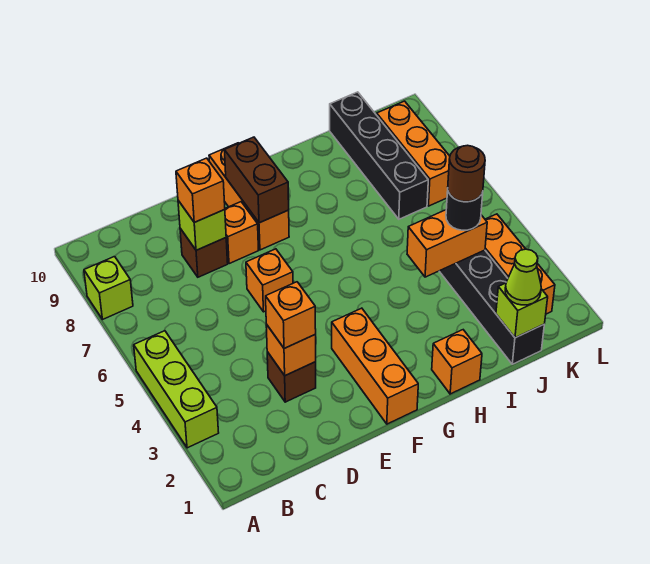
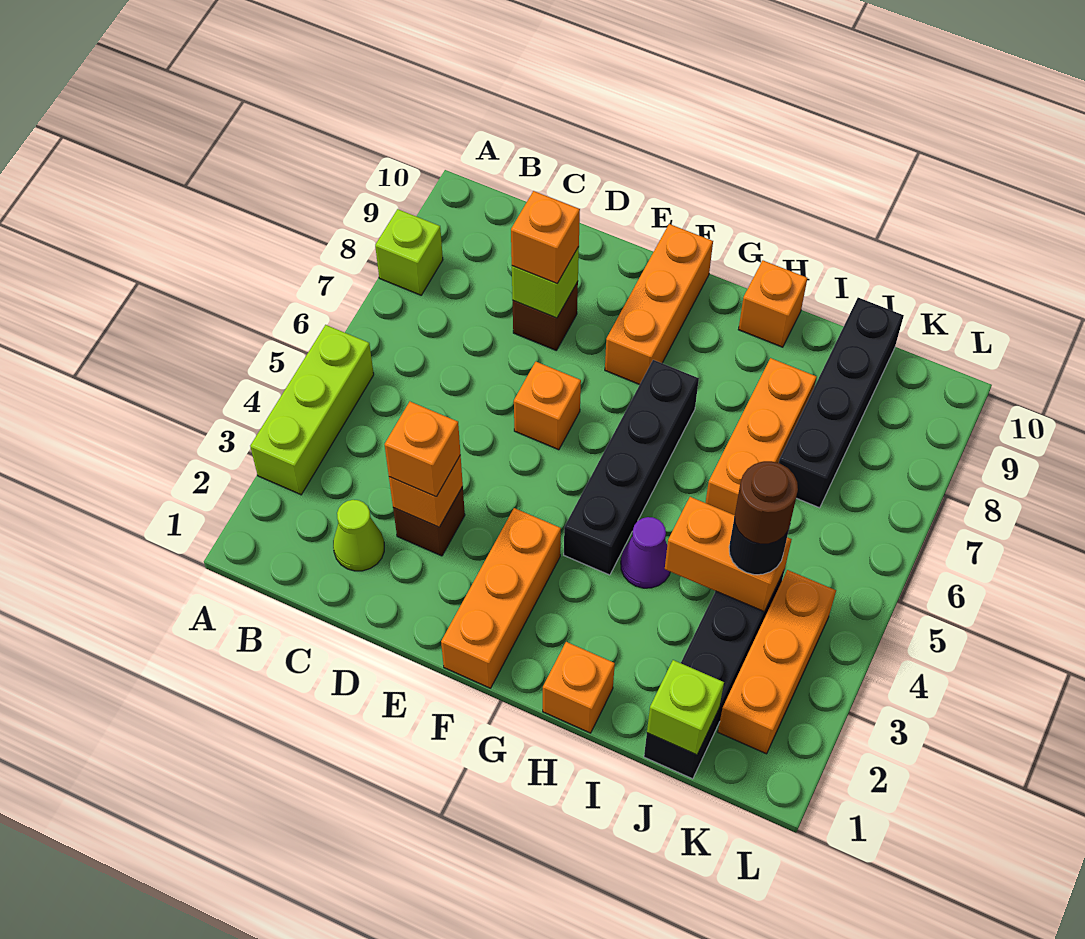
orange brick E8 level 1 -> orange brick H10 level 1
brown brick F8:F9 level 2 -> none
none -> black brick G4:G7 level 1
none -> purple cone H4 level 1
lime cone J1 level 3 -> lime cone C2 level 1
orange brick K7:K9 level 1 -> orange brick I6:I8 level 1

